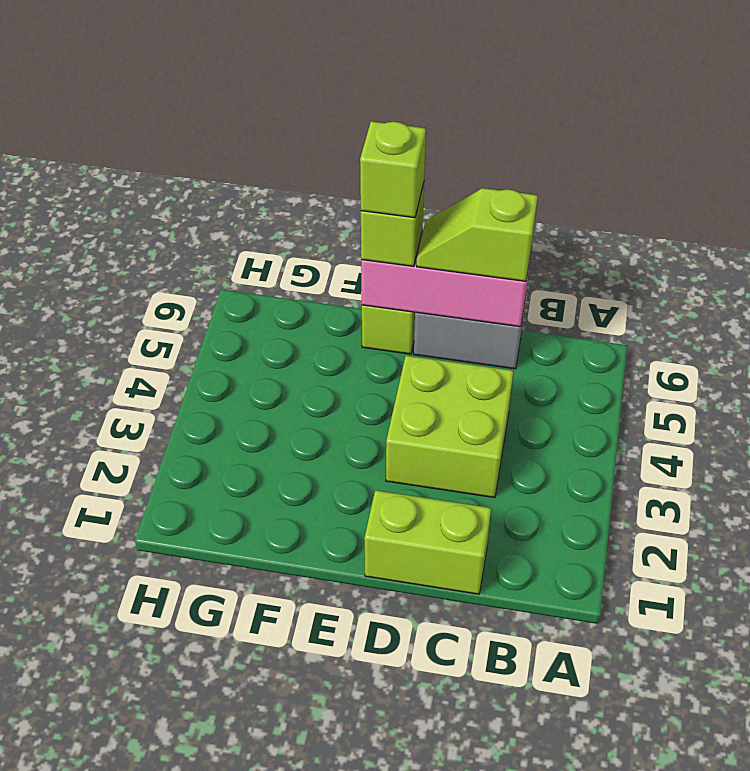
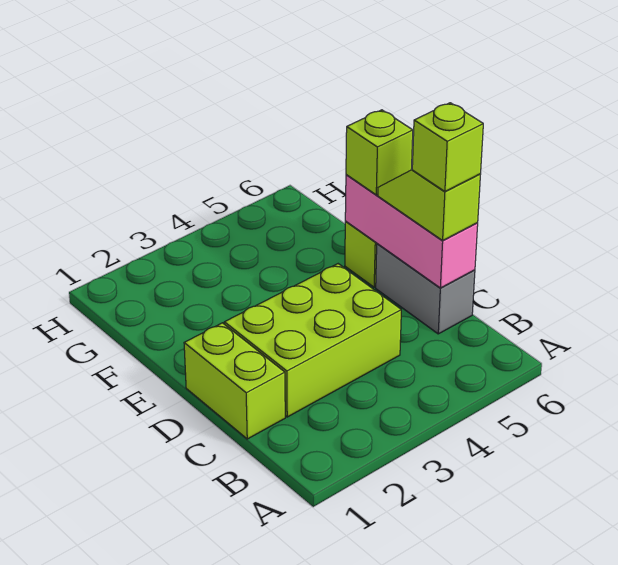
lime brick C3:D4 level 1 -> lime brick C2:D4 level 1
lime brick E6 level 4 -> lime brick C6 level 4

